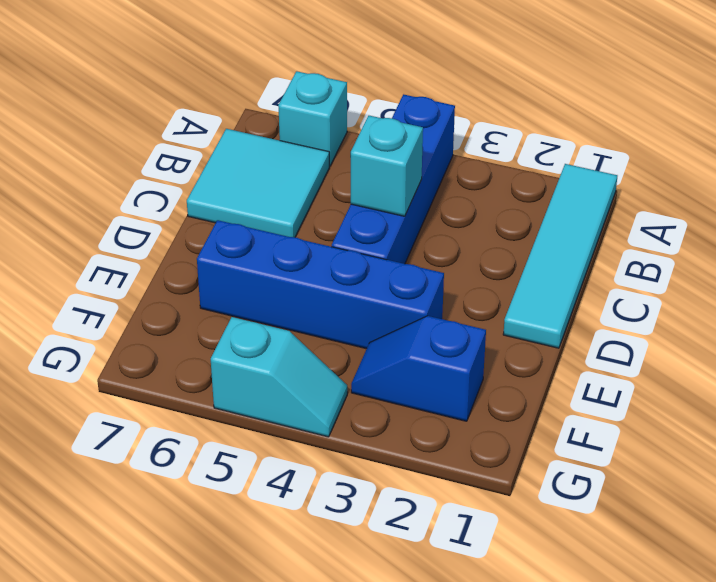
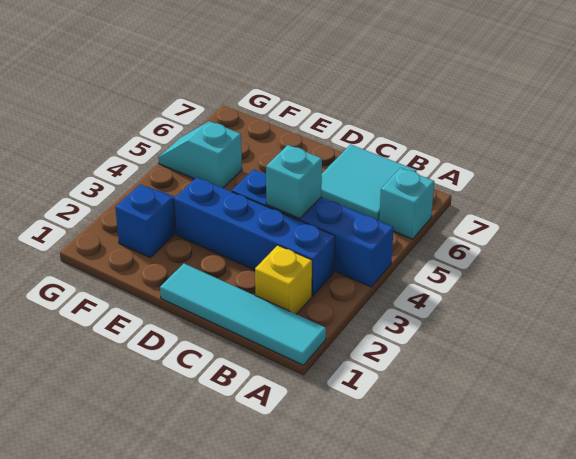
none -> yellow brick B2 level 1
blue brick E3:E6 level 1 -> blue brick B3:E3 level 1
cyan slope G4:G5 level 1 top 5 -> cyan slope F5:G5 level 1 top F

